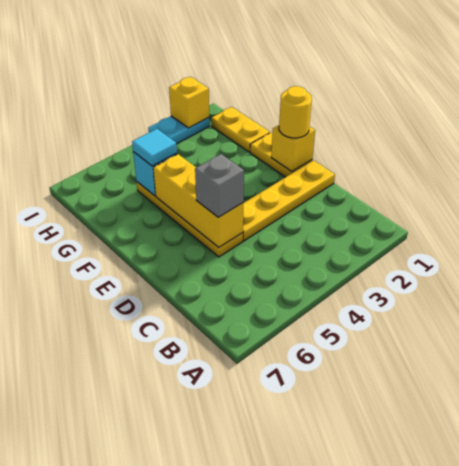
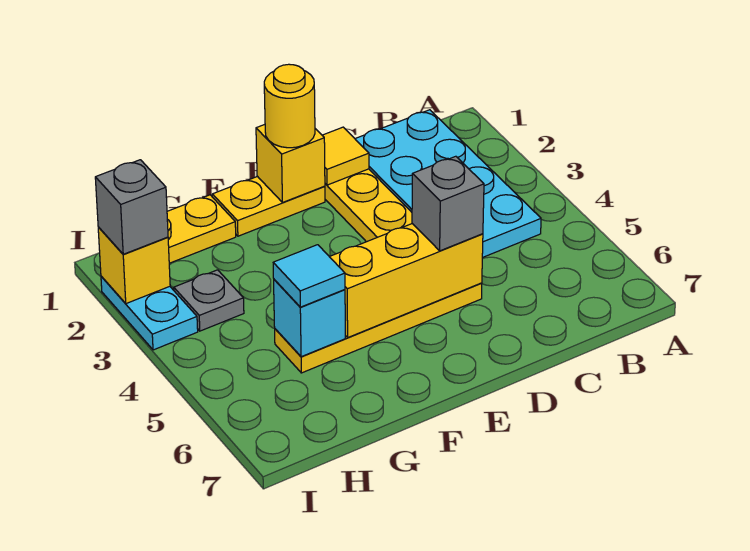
none -> cyan plate B1:C4 level 1
none -> yellow tile D1 level 2
none -> grey plate H3 level 1
none -> grey brick I2 level 3

